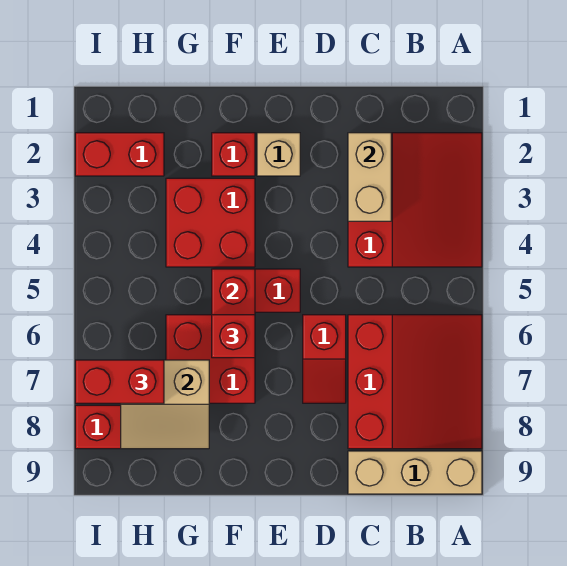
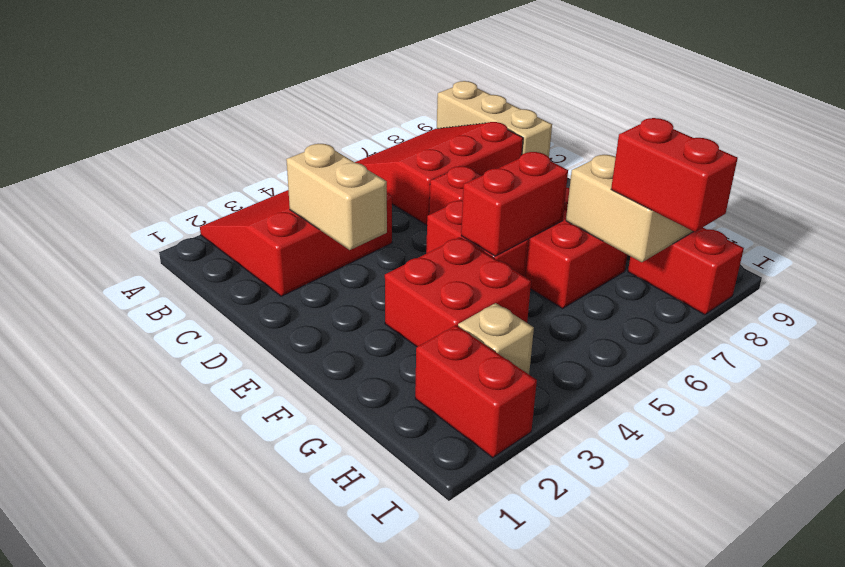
tan brick C2:C3 level 2 -> tan brick C3:D3 level 2
tan brick E2 level 1 -> tan brick H3 level 1
red brick F2 level 1 -> none
red brick F6 level 3 -> none

